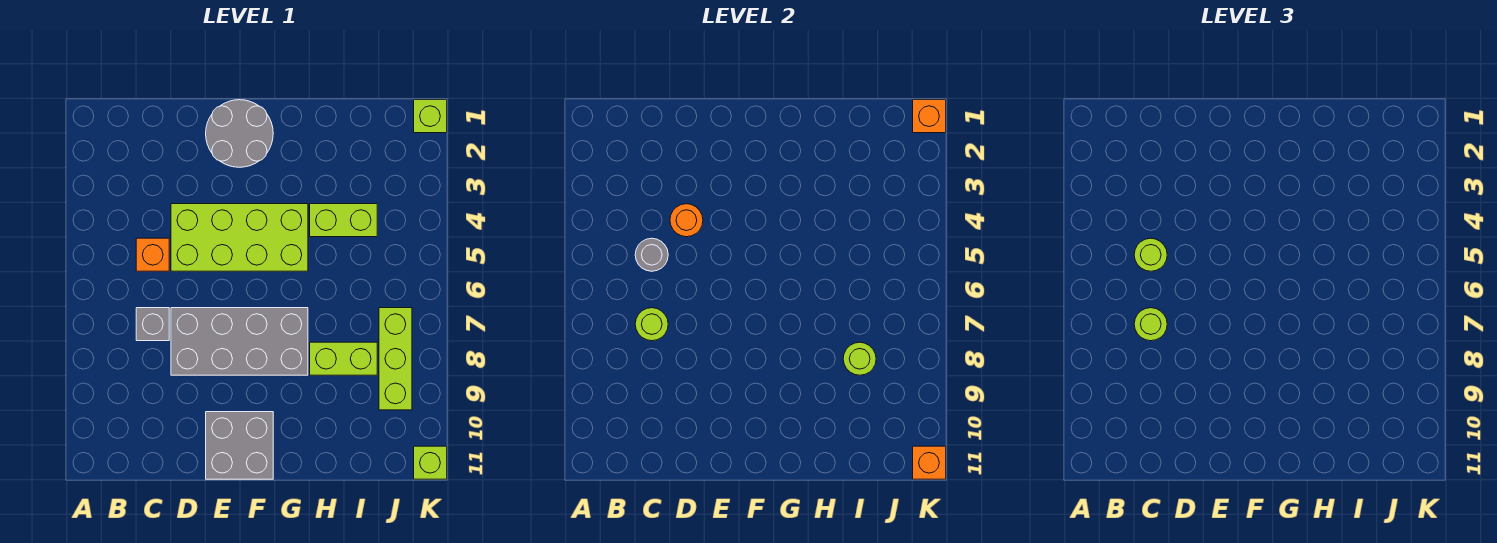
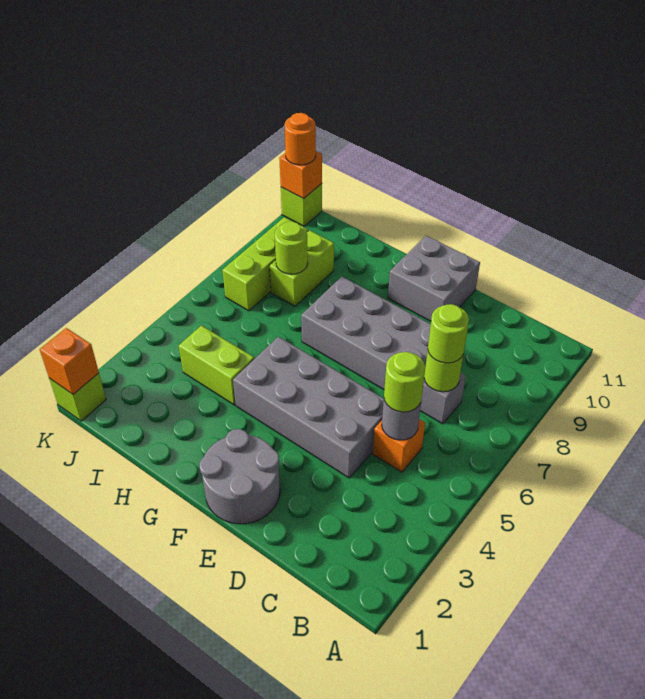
lime brick D4:G5 level 1 -> grey brick D4:G5 level 1
orange round brick D4 level 2 -> orange round brick K11 level 3
lime brick H8:I8 level 1 -> lime brick I8:I9 level 1

